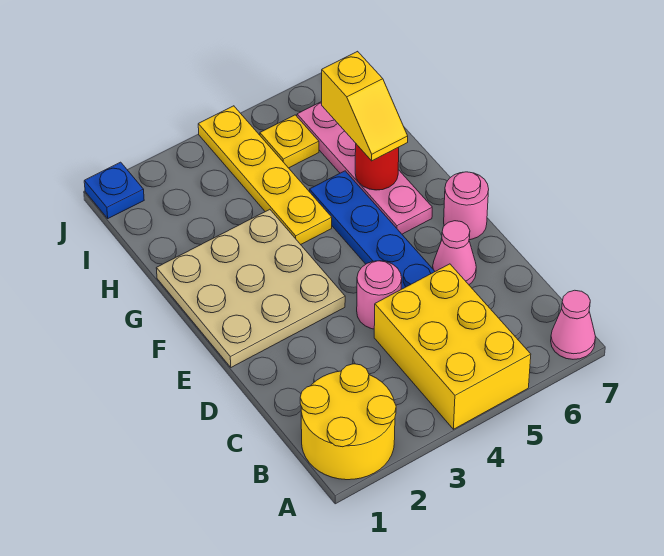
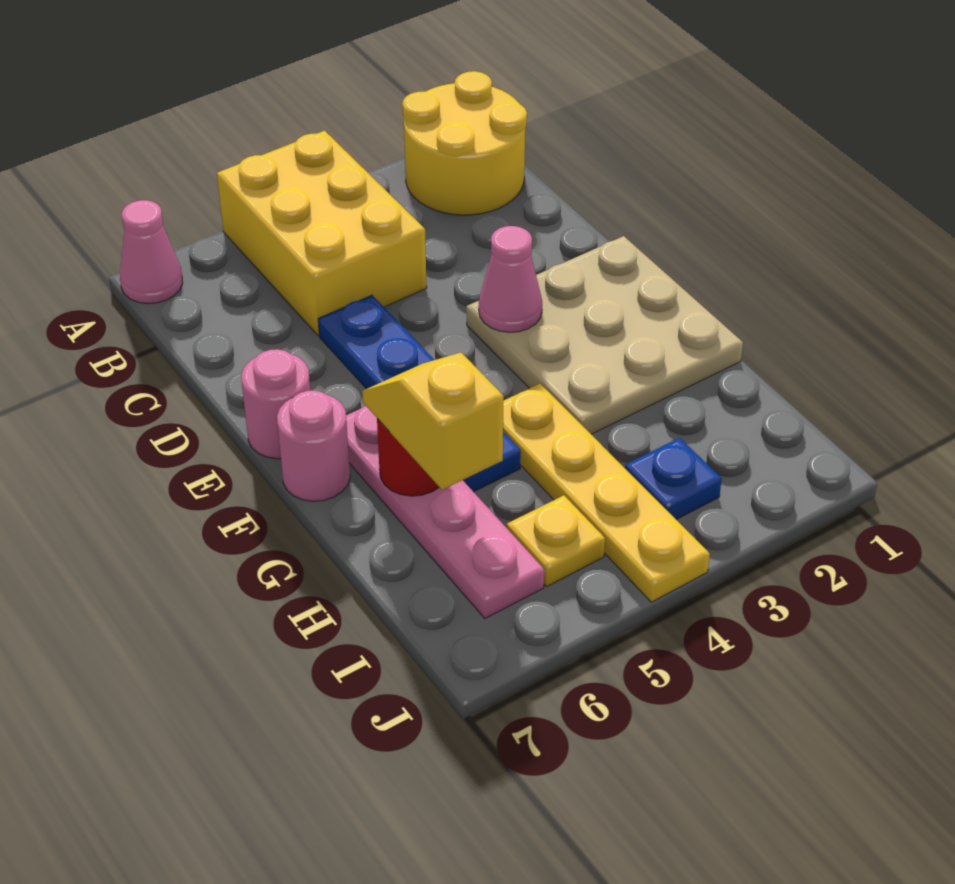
pink round brick D4 level 1 -> pink round brick F7 level 1
pink cone D6 level 1 -> pink cone E3 level 2
blue plate J1 level 1 -> blue plate I3 level 1

